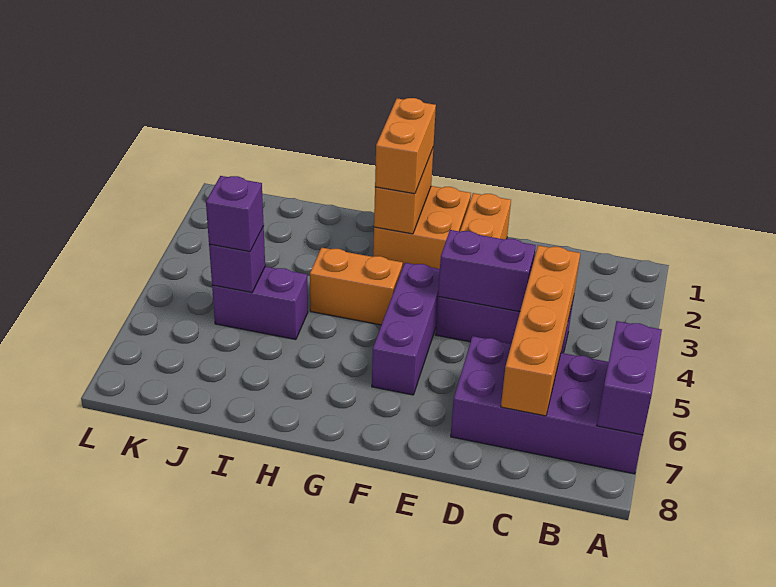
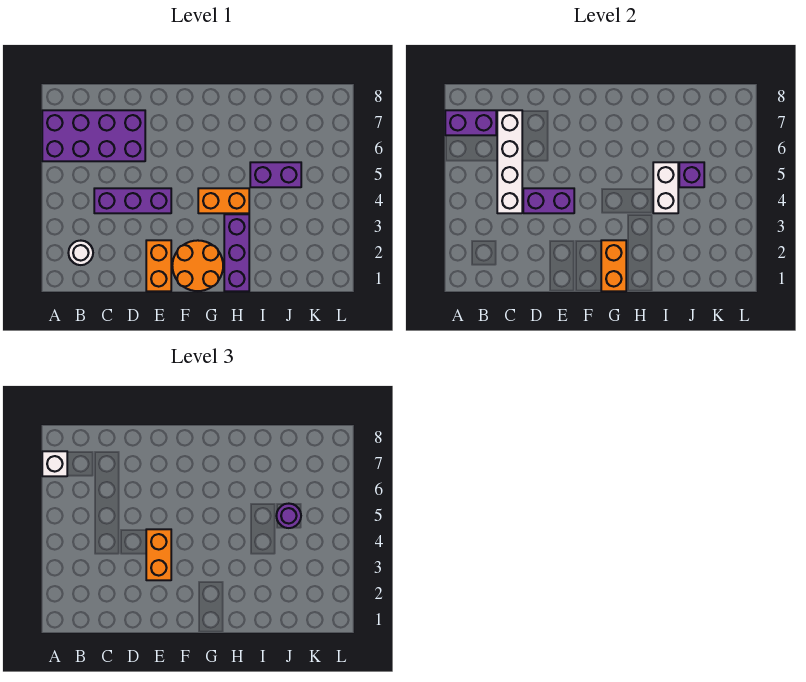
purple brick A6:A7 level 2 -> purple brick A7:B7 level 2
none -> white brick A7 level 3
none -> white round brick B2 level 1
orange brick C4:C7 level 2 -> white brick C4:C7 level 2
orange brick F1:G2 level 1 -> orange round brick F1:G2 level 1
purple brick F4:F6 level 1 -> purple brick H1:H3 level 1
orange brick G1:G2 level 3 -> orange brick E3:E4 level 3
none -> white brick I4:I5 level 2
purple brick J5 level 3 -> purple round brick J5 level 3

